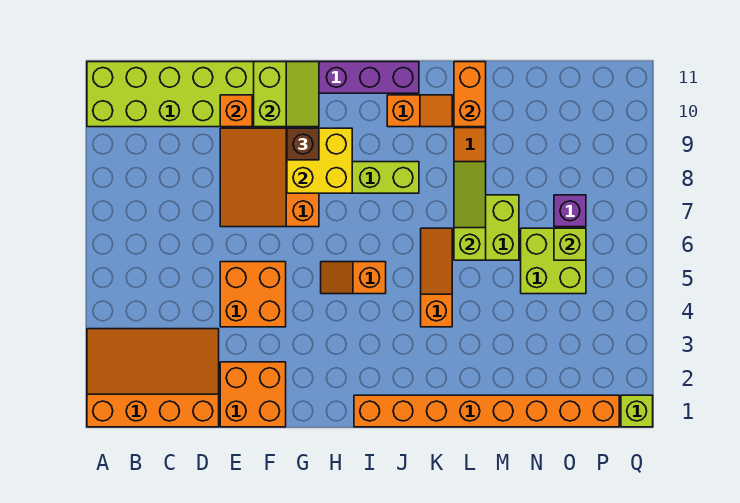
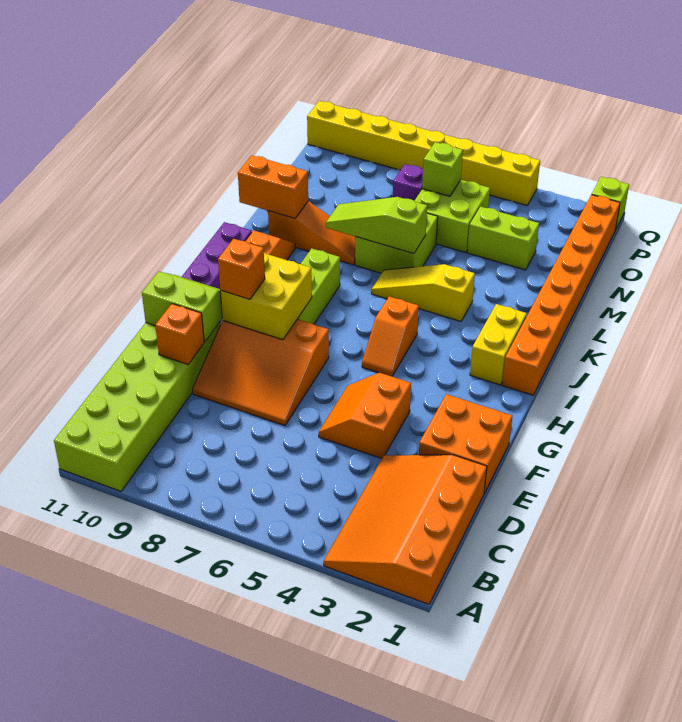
orange brick E4:F5 level 1 -> orange slope E4:F5 level 1 top 4
brown brick G9 level 3 -> orange brick G9 level 3
none -> yellow brick I2:J2 level 1
orange slope K4:K6 level 1 top 4 -> yellow slope K4:K6 level 1 top 4
none -> lime brick N3:N4 level 1
none -> yellow brick Q4:Q11 level 1

